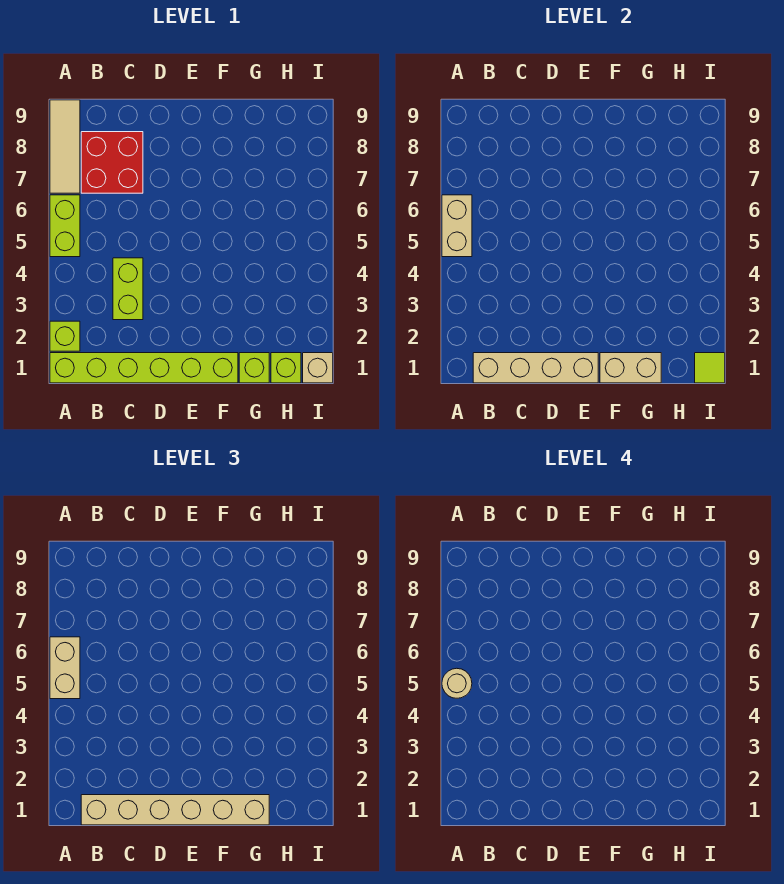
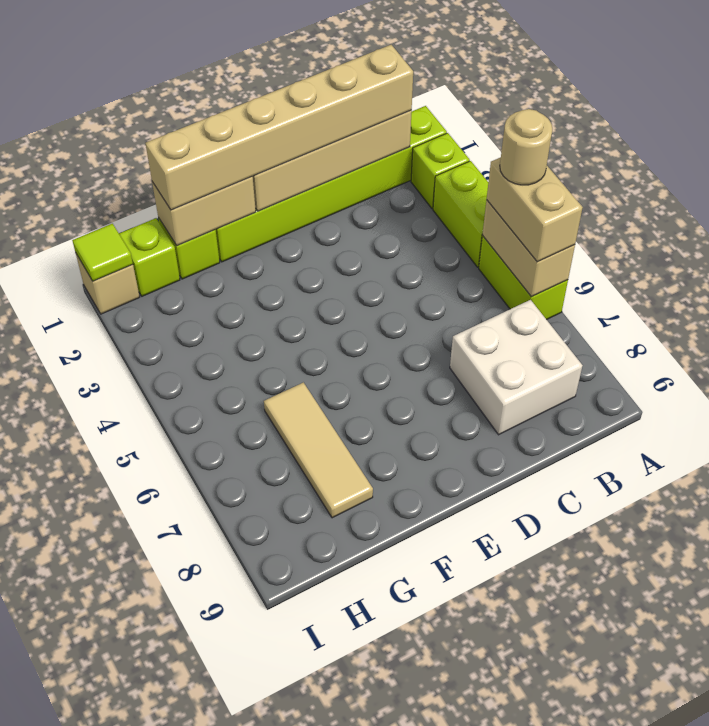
tan tile A7:A9 level 1 -> tan tile G6:G8 level 1
red brick B7:C8 level 1 -> white brick B7:C8 level 1
lime brick C3:C4 level 1 -> lime brick A3:A4 level 1

